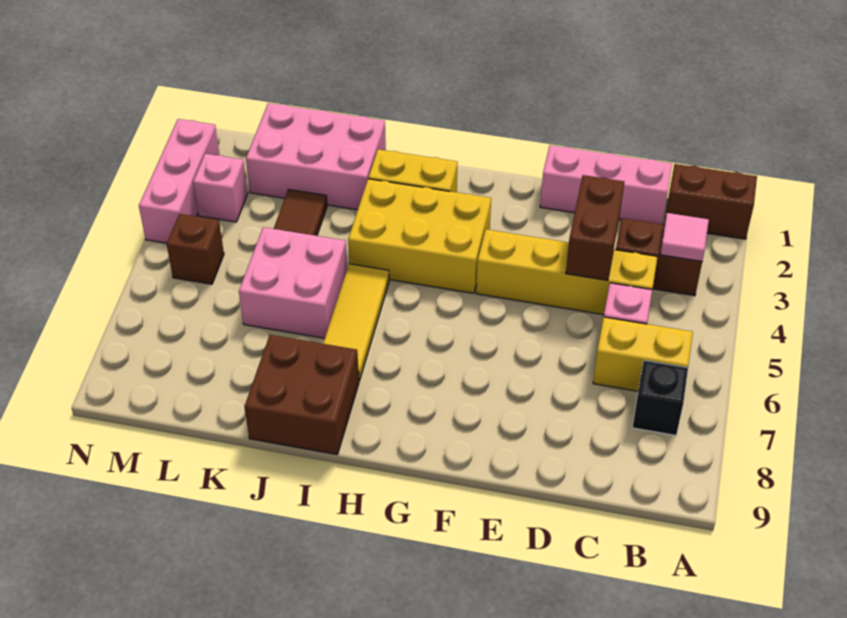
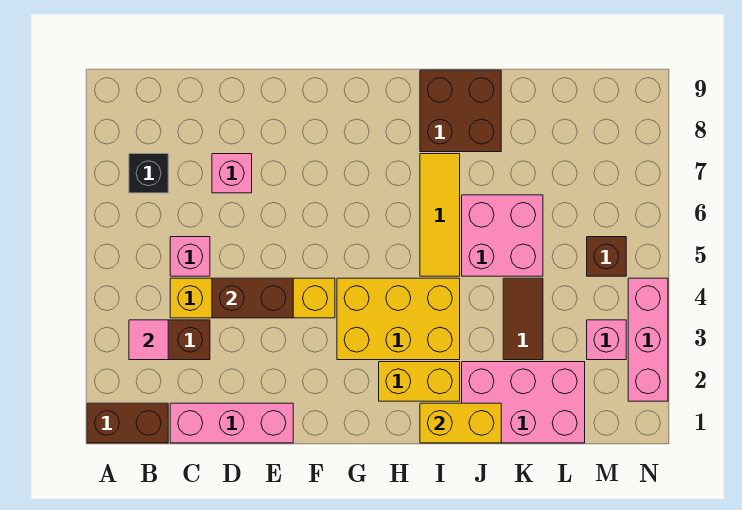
yellow brick B6:C6 level 1 -> yellow brick I1:J1 level 2
brown brick D3:D4 level 2 -> brown brick D4:E4 level 2
none -> pink brick D7 level 1

